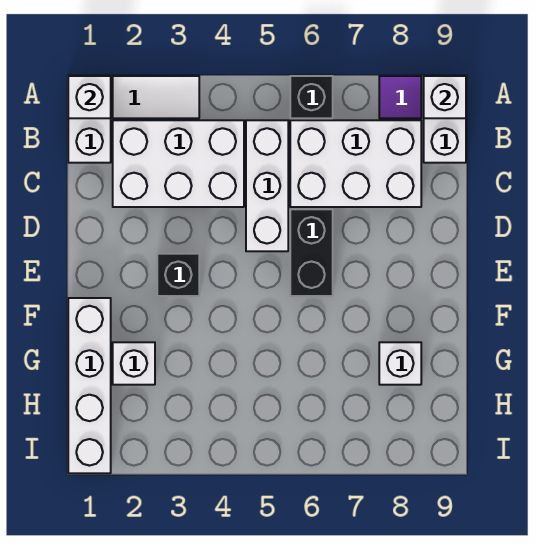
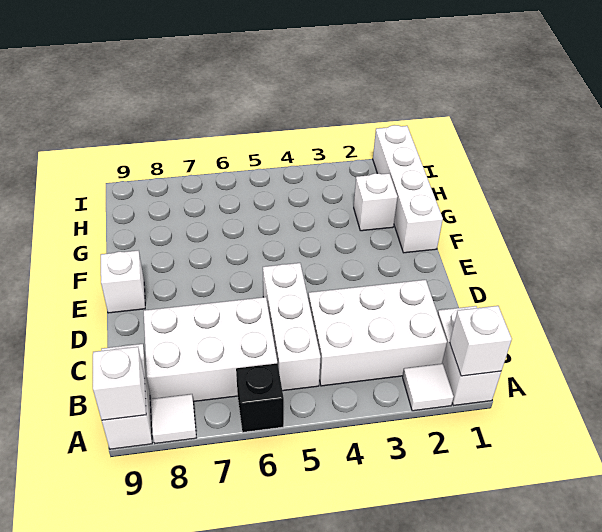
white tile A2:A3 level 1 -> white tile A2 level 1
purple tile A8 level 1 -> white tile A8 level 1
black brick D6:E6 level 1 -> none
black brick E3 level 1 -> none
white brick G8 level 1 -> white brick E9 level 1

